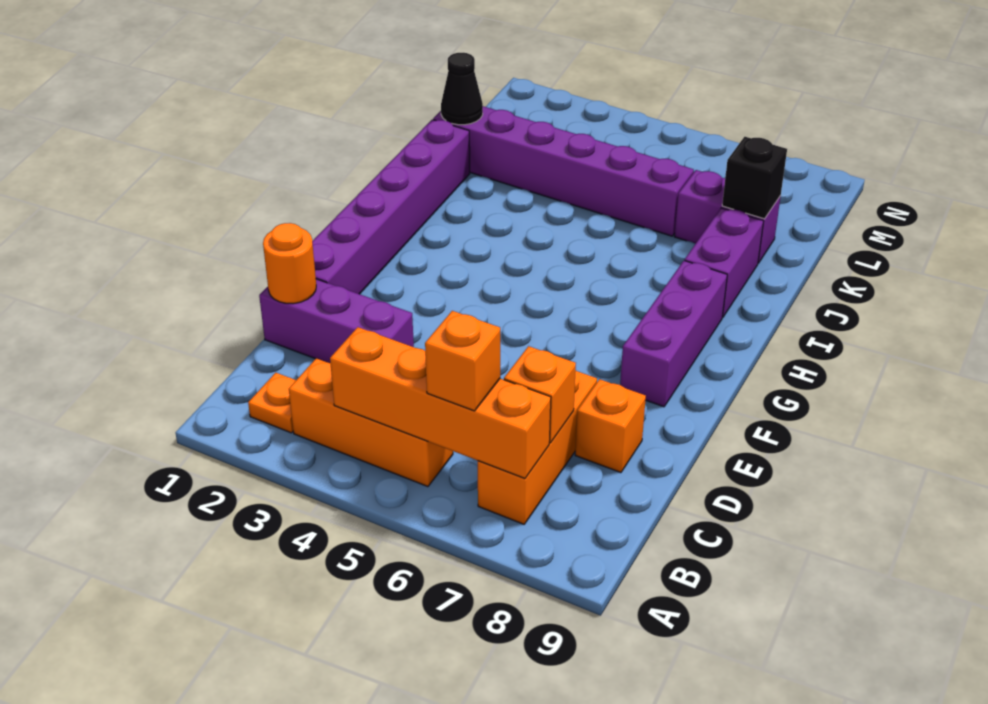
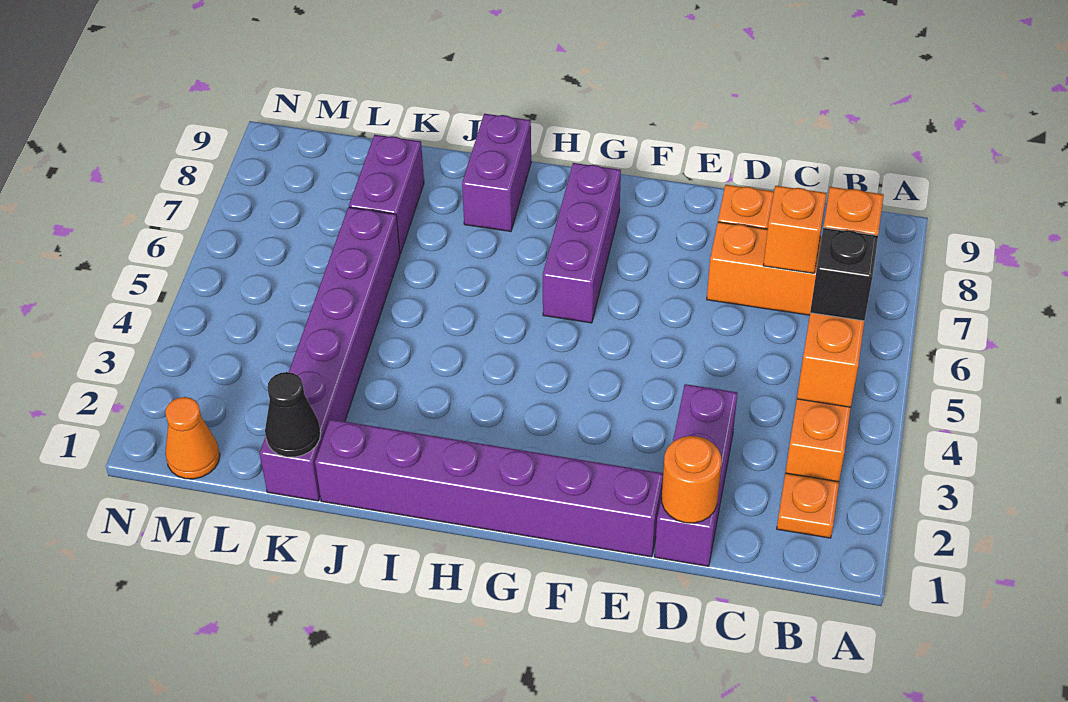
purple brick F8:H8 level 1 -> purple brick G6:G8 level 1
purple brick I8:J8 level 1 -> purple brick I8:I9 level 1
black brick K8 level 2 -> black brick B5 level 3
none -> orange cone M1 level 1

